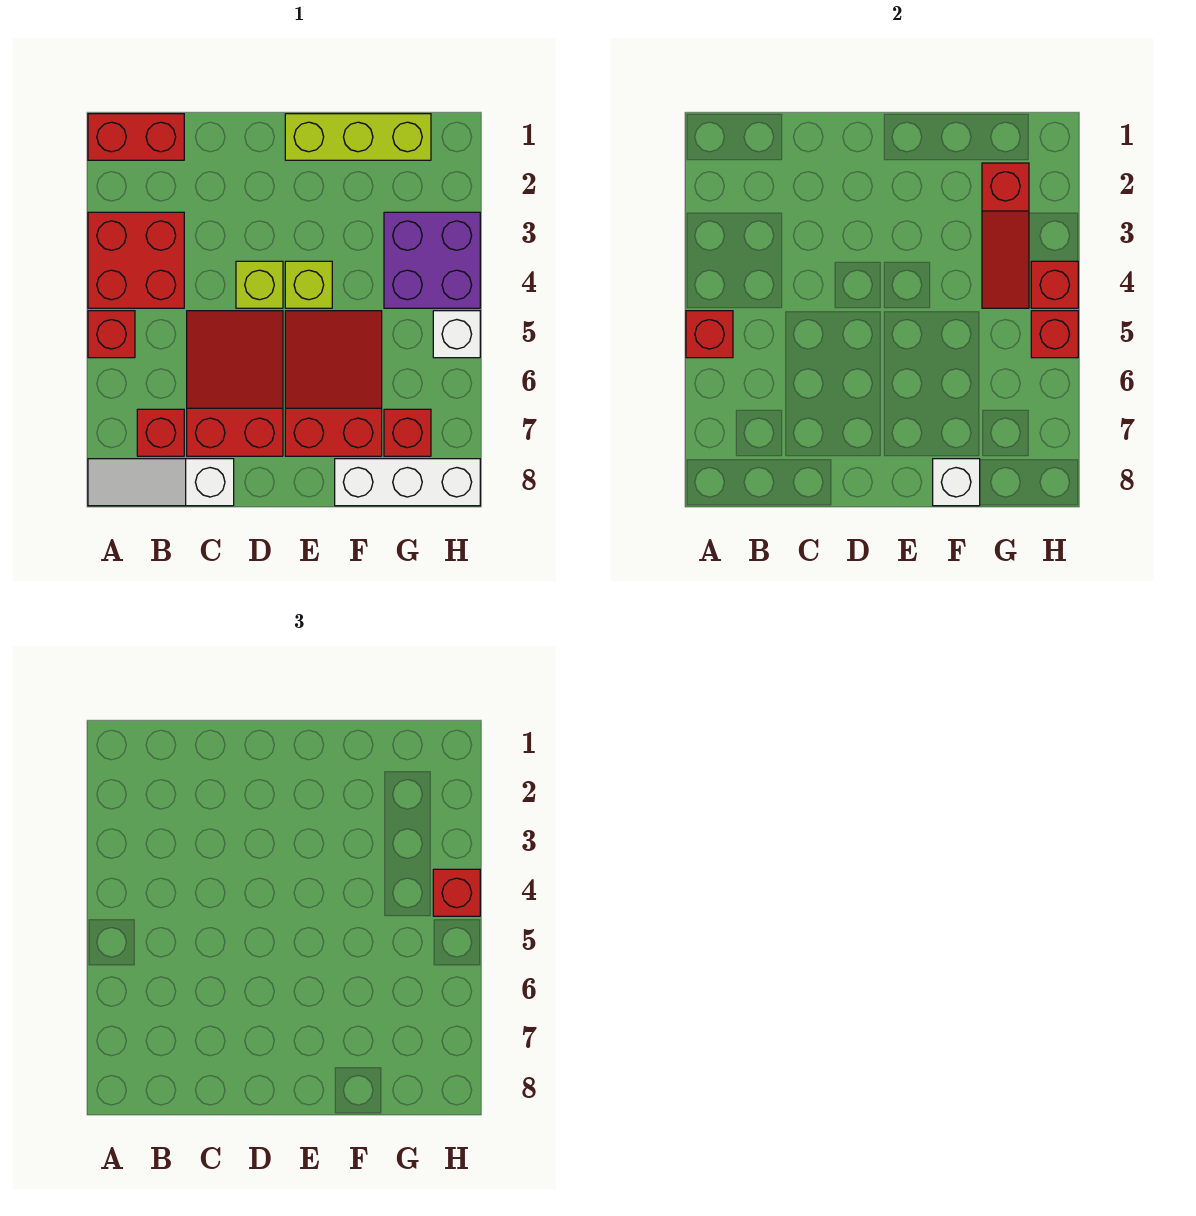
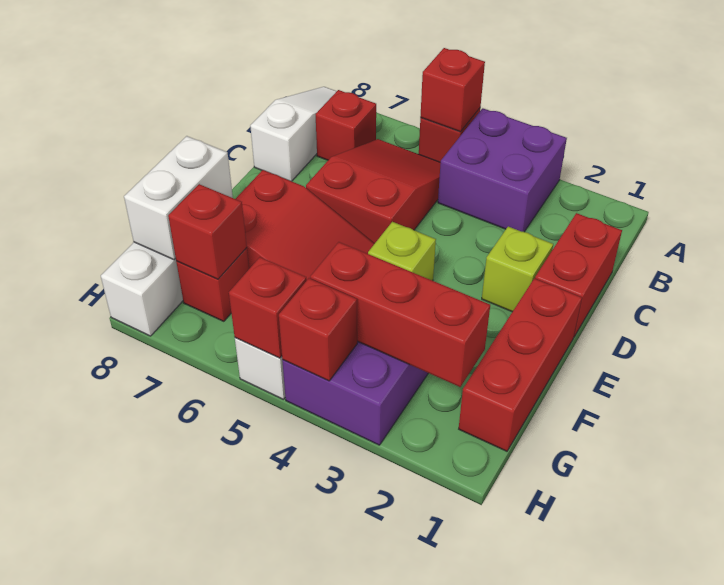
red brick A1:B1 level 1 -> red brick C1:D1 level 1
red brick A3:B4 level 1 -> purple brick A3:B4 level 1
red slope C5:D7 level 1 top 7 -> red slope B5:D6 level 1 top D
lime brick D4 level 1 -> lime brick D2 level 1
lime brick E1:G1 level 1 -> red brick E1:G1 level 1
white brick F8 level 2 -> white brick F8:G8 level 2
red slope G2:G4 level 2 top 2 -> red brick G2:G4 level 2
red brick H4 level 3 -> red brick G7 level 2

